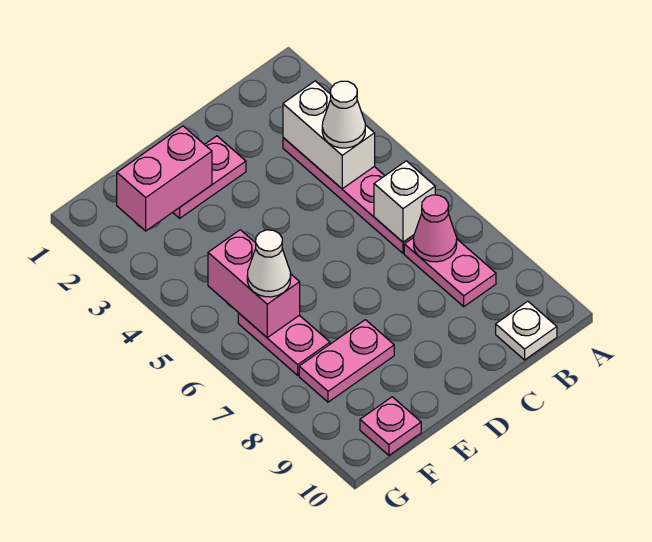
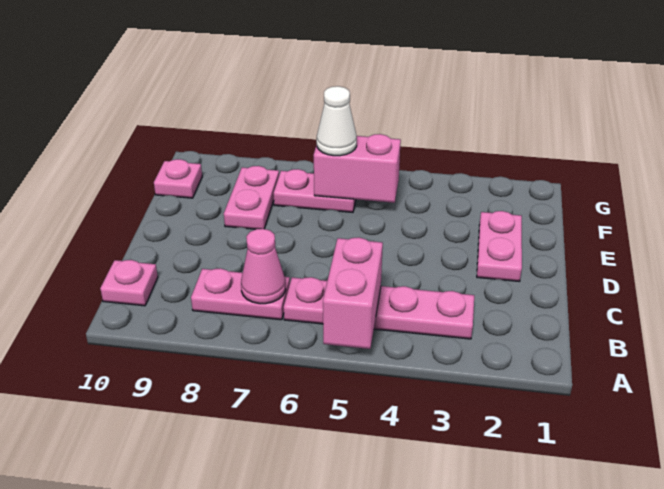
white brick B3:B4 level 2 -> none
white cone B4 level 3 -> none
white brick B6 level 2 -> none
white plate B10 level 1 -> pink plate B10 level 1
pink brick E2:F2 level 2 -> pink brick A5:B5 level 2

